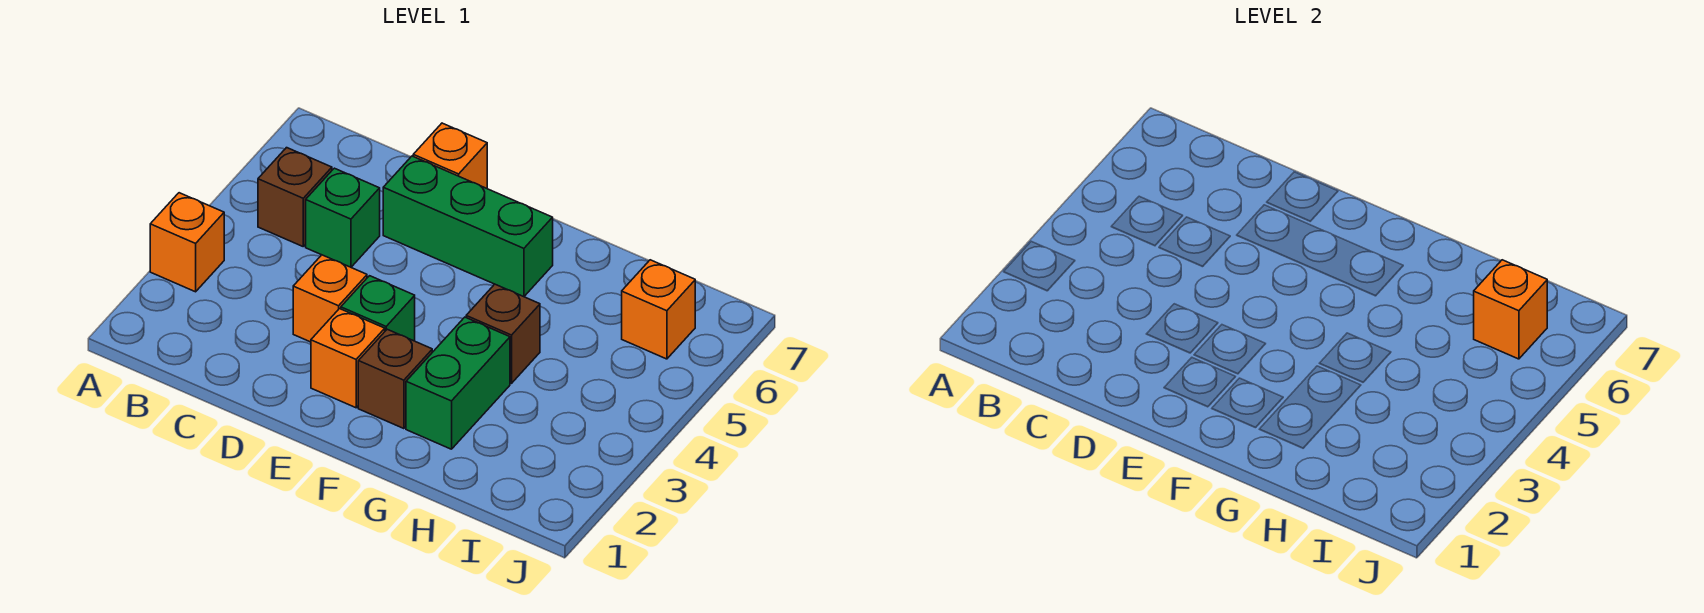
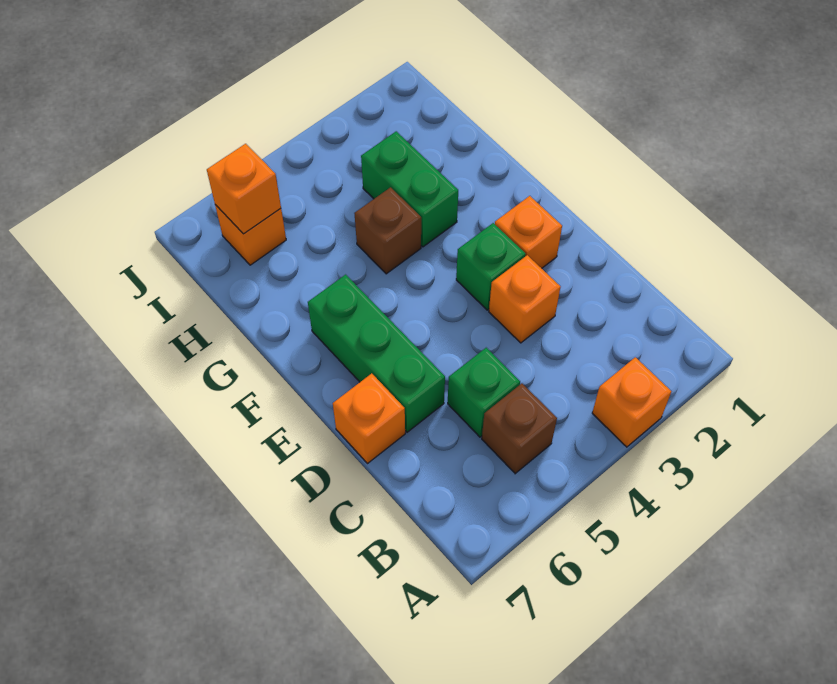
brown brick F2 level 1 -> none
green brick G2:G3 level 1 -> green brick G3:H3 level 1

